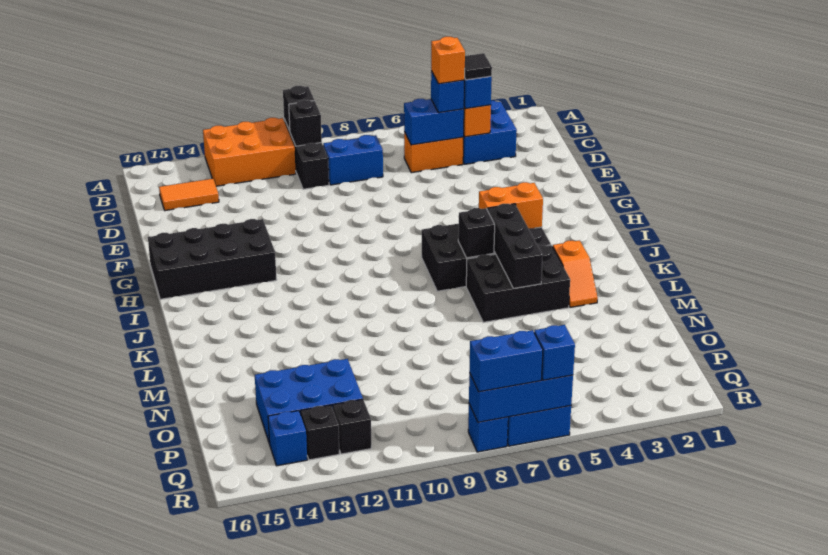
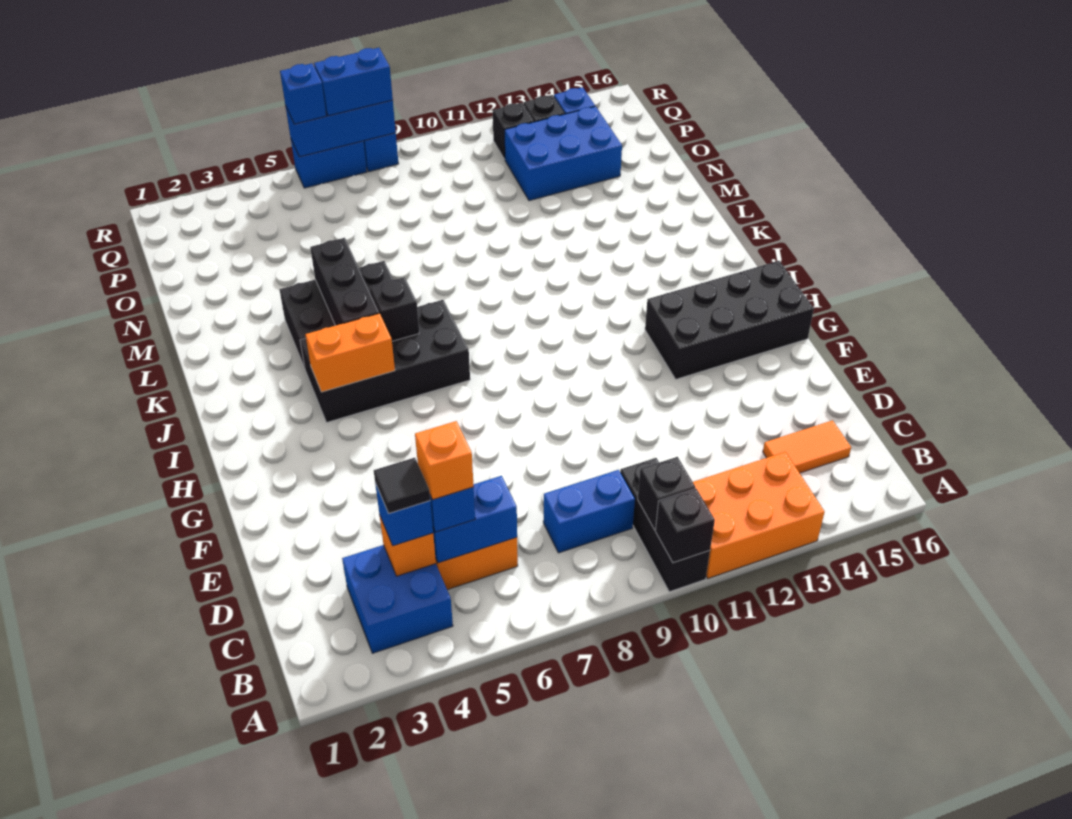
orange slope K3:L3 level 1 top K -> none

